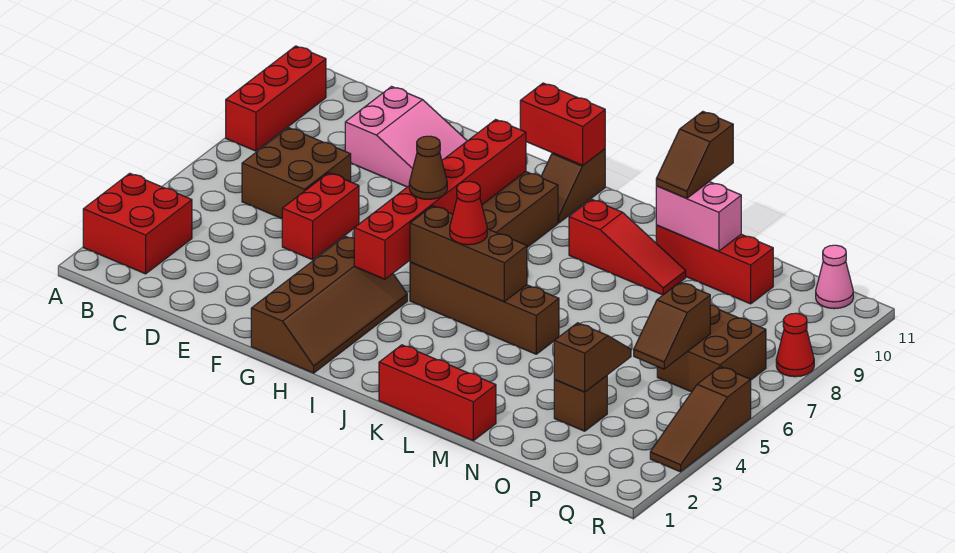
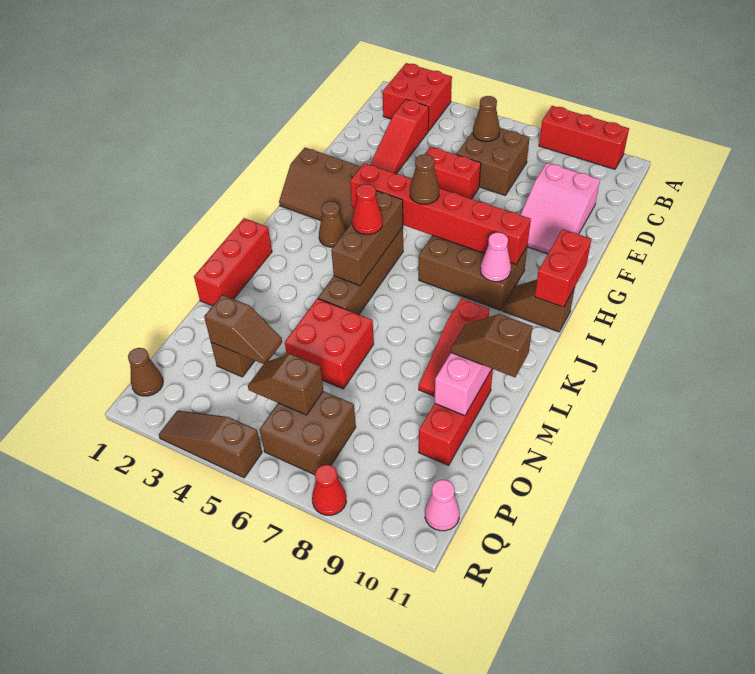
none -> red slope C3:E3 level 1 top C
none -> brown cone C6 level 2
none -> brown cone I3 level 1
none -> pink cone I9 level 2
none -> red brick M5:N6 level 1
none -> brown cone Q1 level 1

